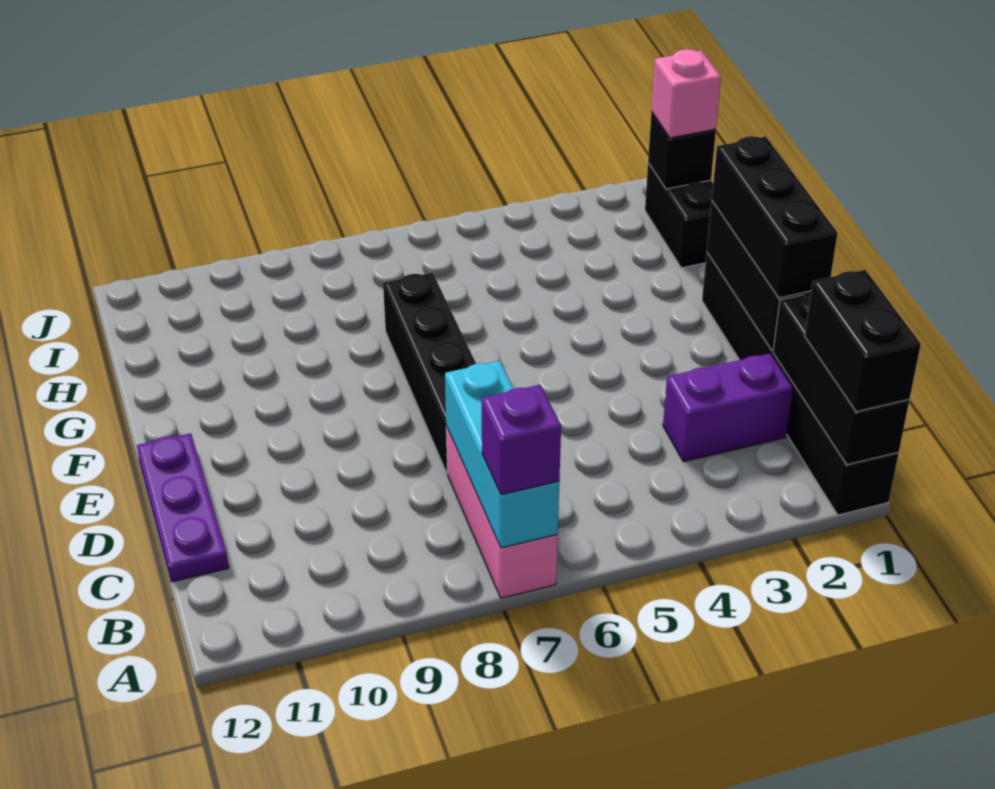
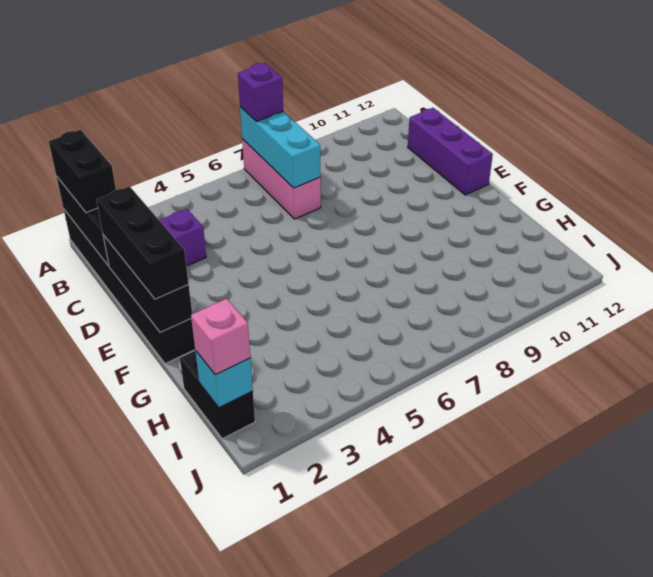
purple plate C12:E12 level 1 -> purple brick C12:E12 level 1
black brick D7:G7 level 1 -> none
black brick I1 level 2 -> cyan brick I1 level 2

